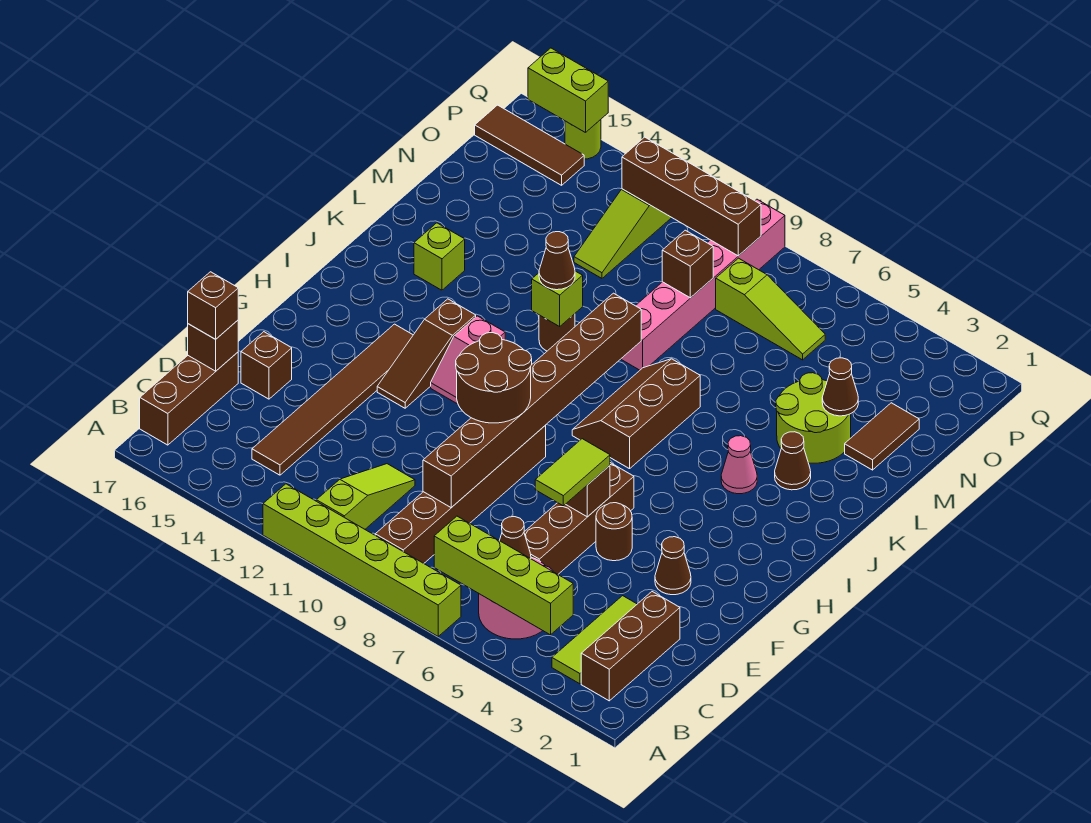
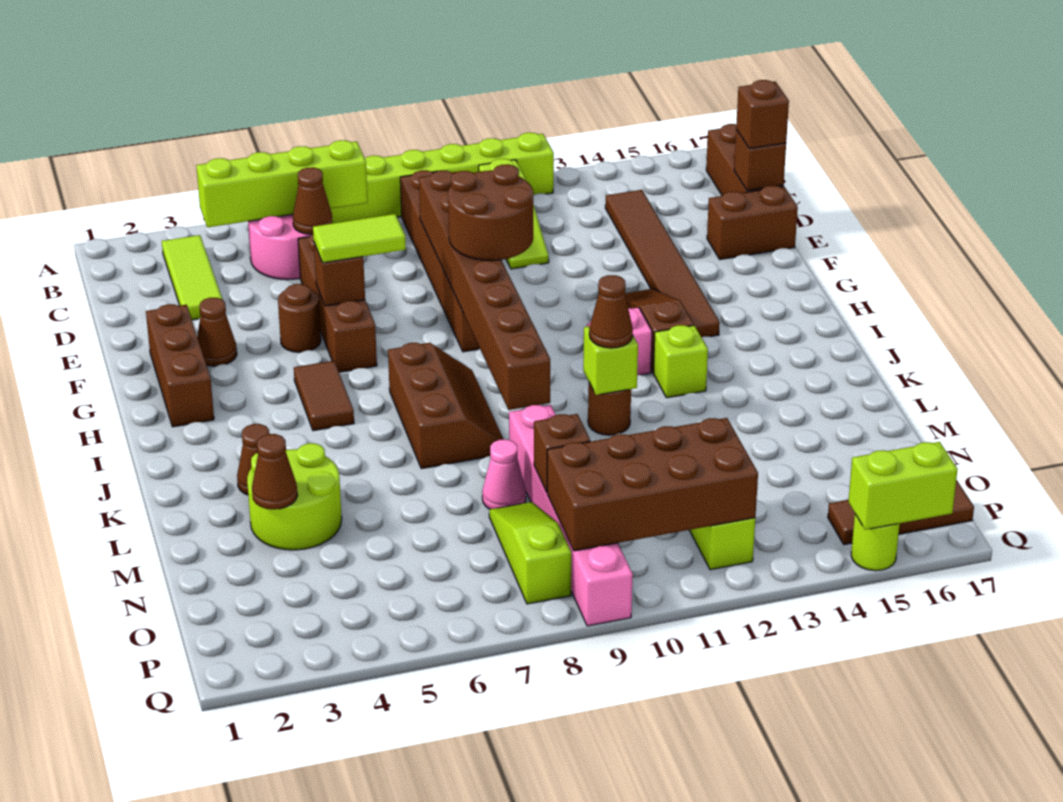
brown brick B2:D2 level 1 -> brown brick F2:H2 level 1
lime tile E6:F6 level 3 -> lime tile F6:F7 level 3
brown brick E16 level 1 -> brown brick E16:E17 level 1
pink cone J4 level 1 -> pink cone M8 level 1
lime brick K15 level 1 -> lime brick J13 level 1
brown tile M2:N2 level 1 -> brown tile H5:I5 level 1
lime slope O6:O8 level 1 top 8 -> lime slope N8:P8 level 1 top P
brown brick P9:P12 level 2 -> brown brick O9:P12 level 2

